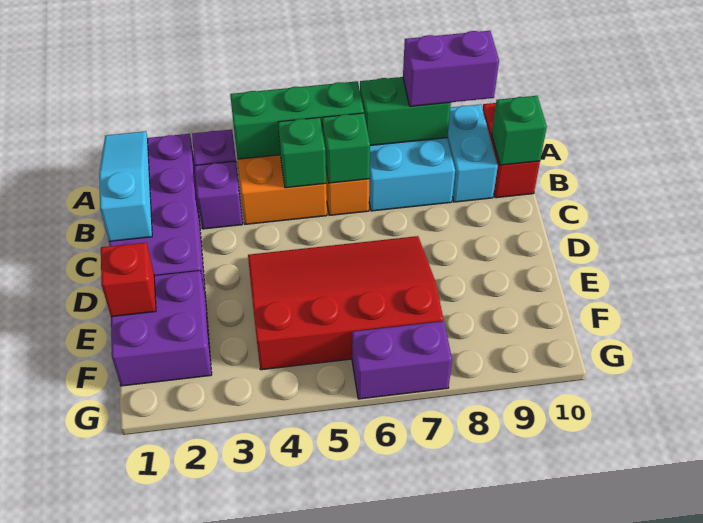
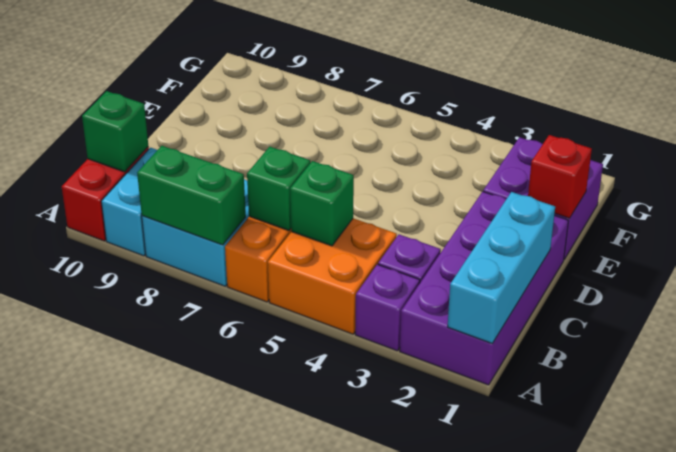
cyan slope A1:C1 level 2 top C -> cyan brick A1:C1 level 2
green brick A4:A6 level 2 -> none
purple brick A8:A9 level 3 -> none
red slope D4:F7 level 1 top F -> none
purple brick G6:G7 level 1 -> none

